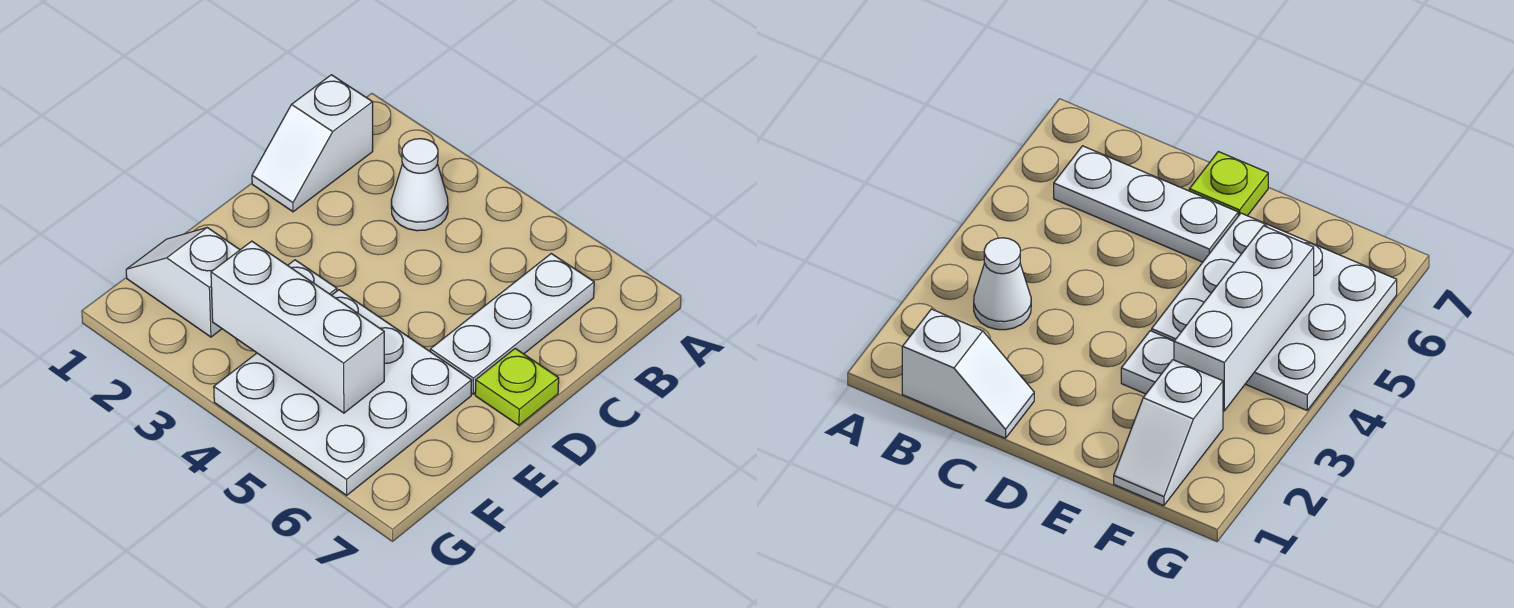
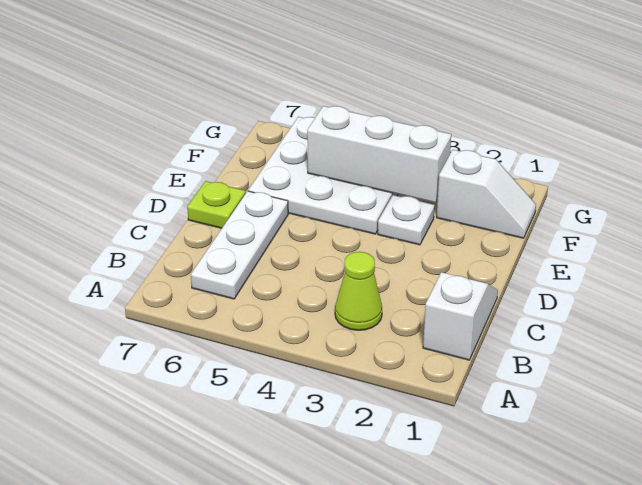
white cone B3 level 1 -> lime cone B3 level 1

